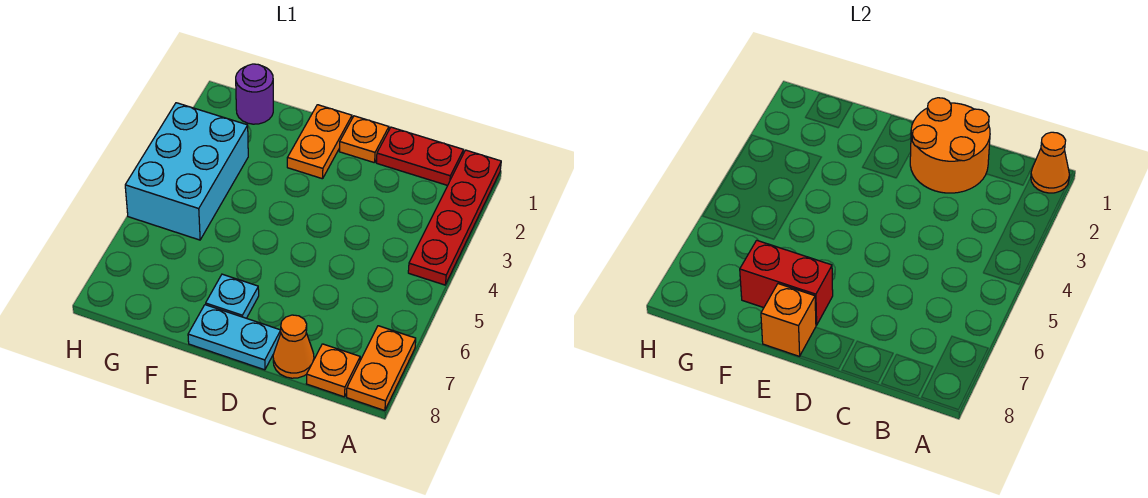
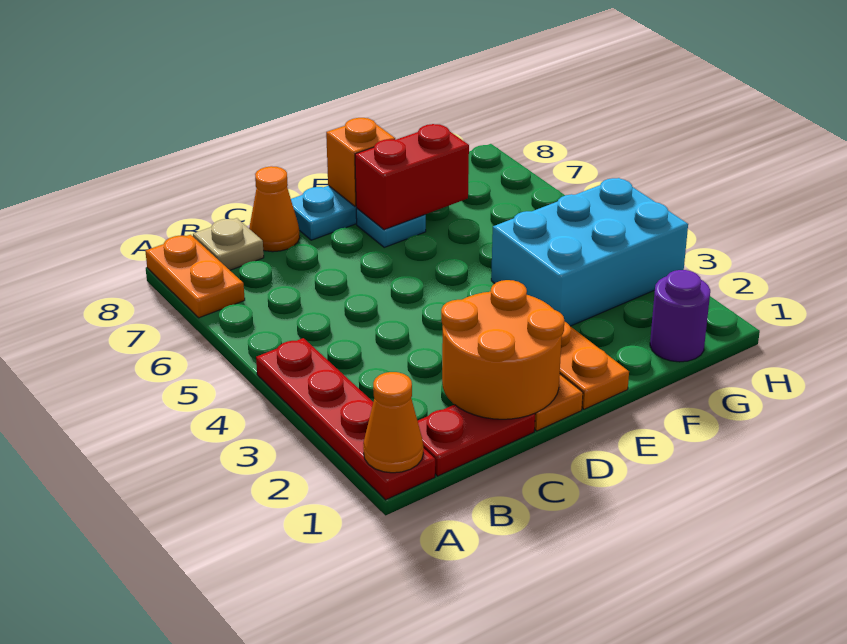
orange plate B8 level 1 -> tan plate B8 level 1
cyan brick G3:H5 level 1 -> cyan brick F3:H4 level 1

